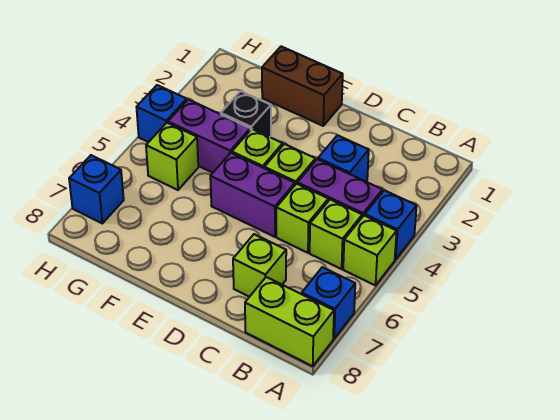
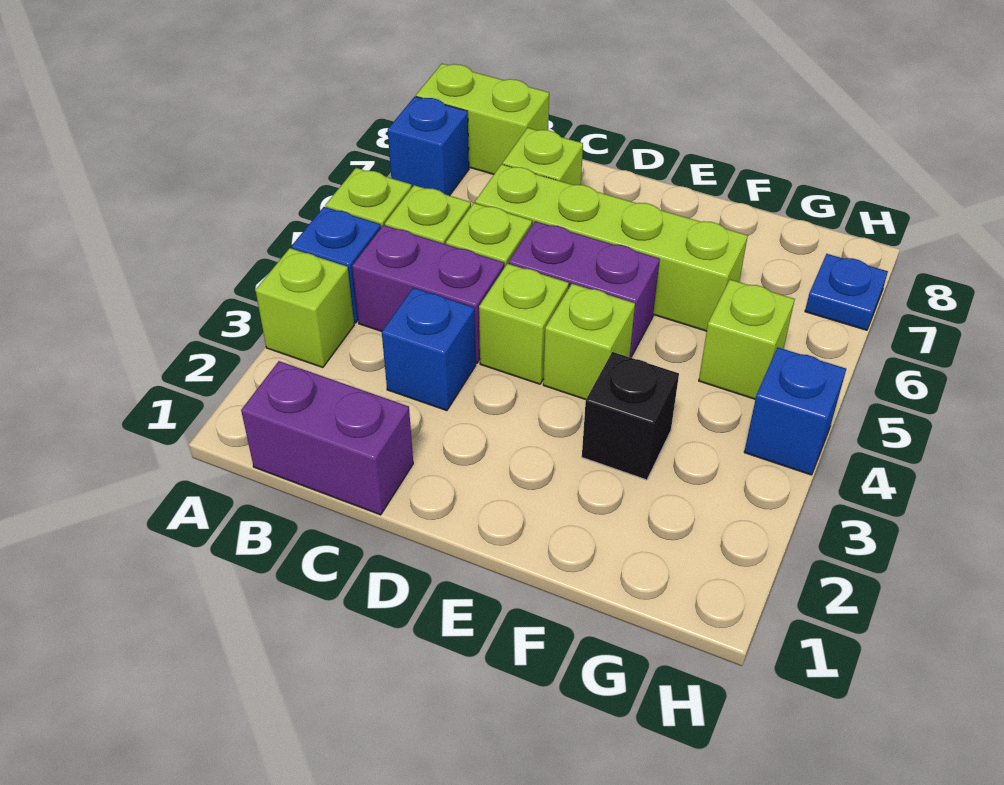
none -> lime brick A3 level 1
none -> lime brick C6:F6 level 1
brown brick E1:F1 level 1 -> none
purple brick F4:G4 level 1 -> purple brick B1:C1 level 1
blue brick H7 level 1 -> blue plate H7 level 1

